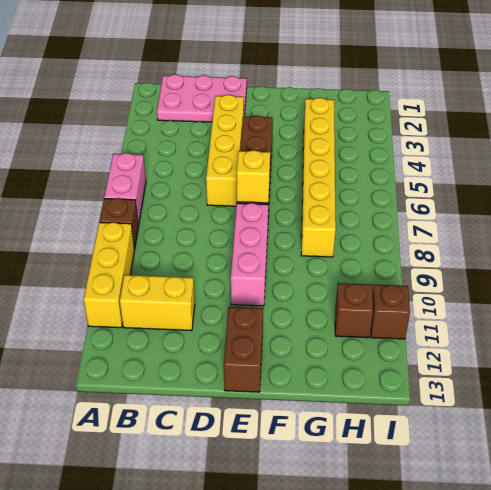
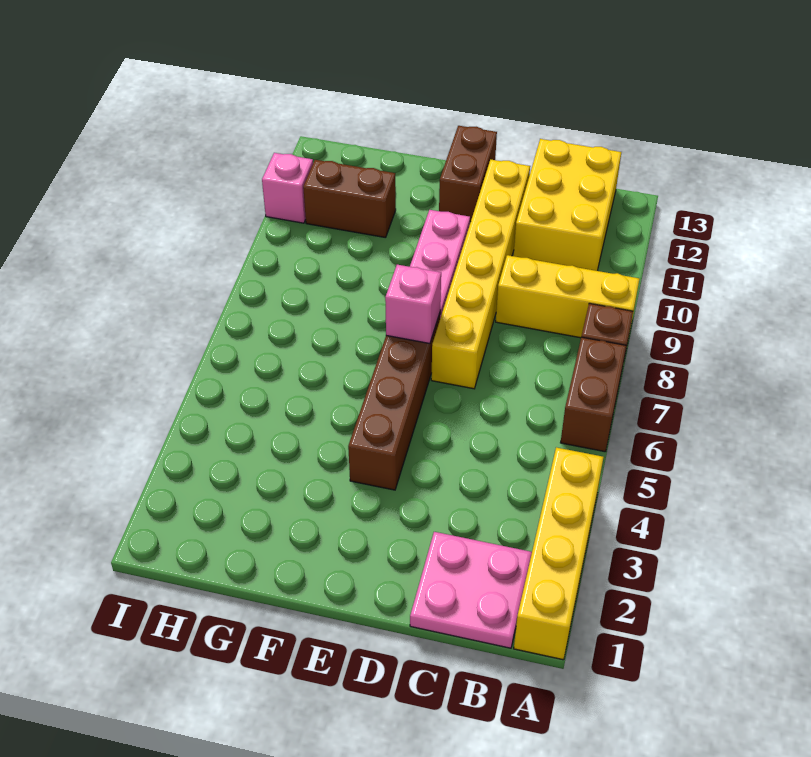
pink brick A6:A7 level 1 -> brown brick A6:A7 level 1
yellow brick A9:A11 level 1 -> yellow brick A9:C9 level 1
pink plate B1:D2 level 1 -> pink plate B1:C2 level 1
yellow brick B11:C11 level 1 -> yellow brick B11:C13 level 1
yellow brick D3:D6 level 1 -> yellow brick A1:A4 level 1
yellow brick E7 level 2 -> pink brick E7 level 2
yellow brick G3:G8 level 1 -> yellow brick D7:D12 level 1
brown brick H11 level 1 -> brown brick G11:H11 level 1
brown brick I11 level 1 -> pink brick I11 level 1

